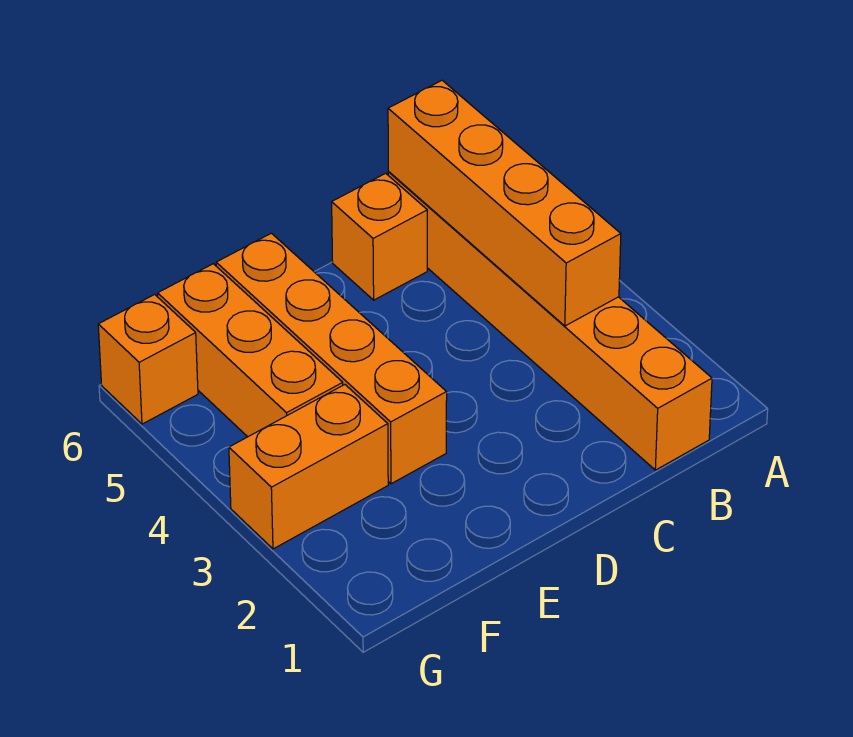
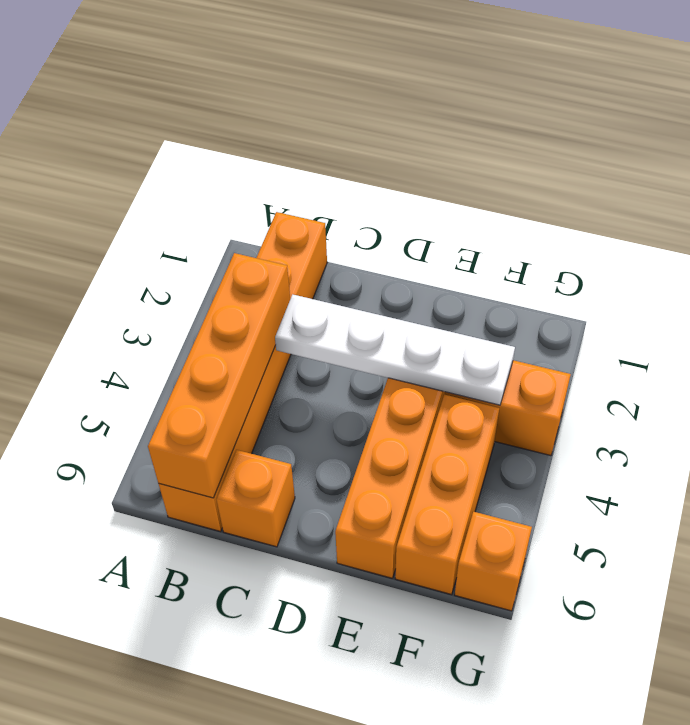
none -> white plate C3:F3 level 2

